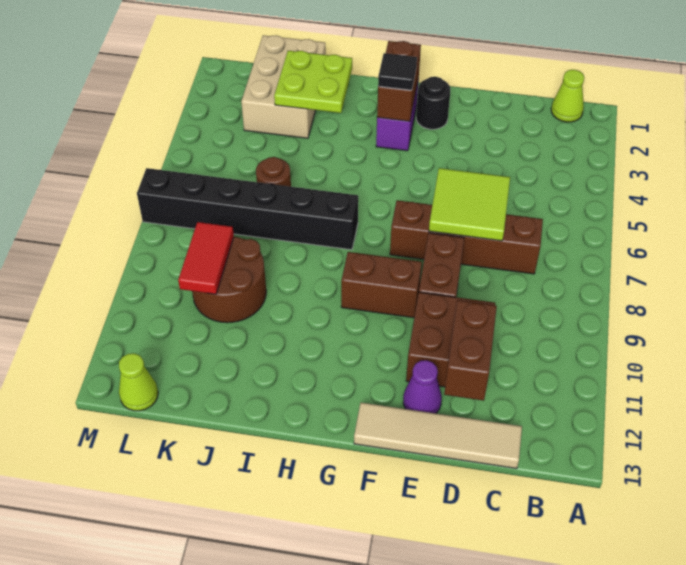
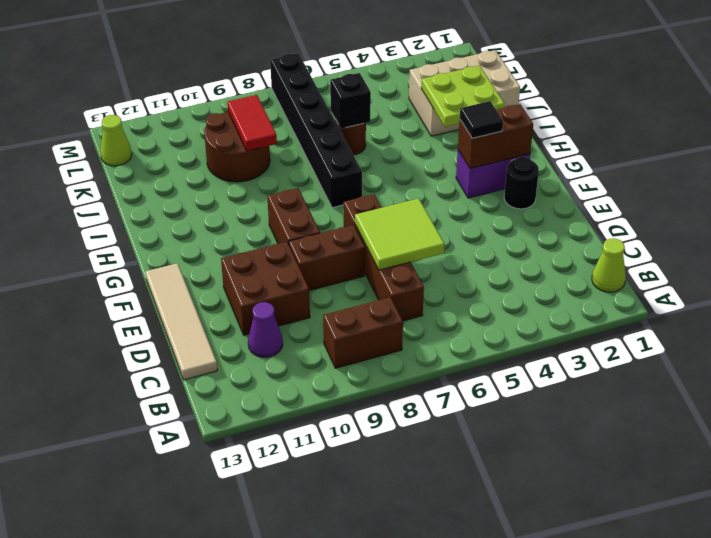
brown brick D11:D12 level 2 -> brown brick B8:B9 level 1
purple cone E12 level 1 -> purple cone C11 level 1
none -> black brick J6 level 2
red tile K9:K10 level 2 -> red tile J9:K9 level 2

